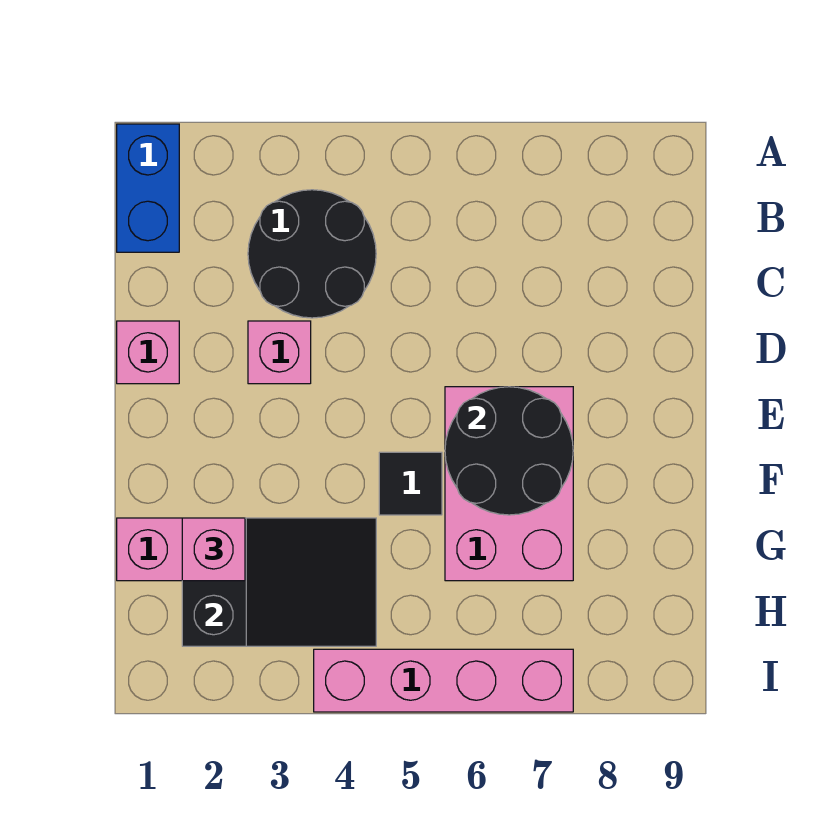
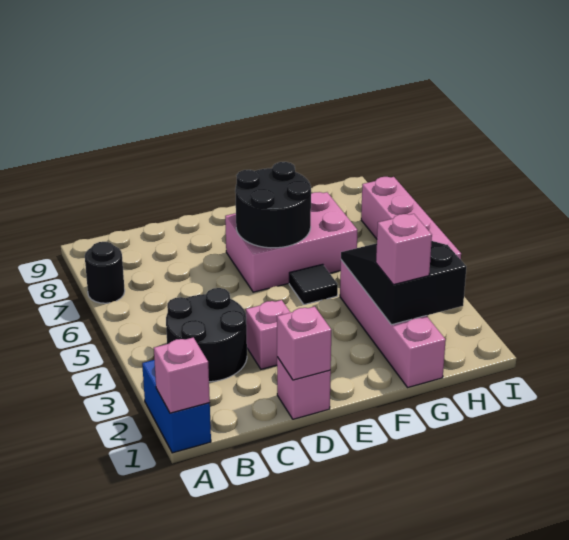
blue brick A1:B1 level 1 -> blue brick A1:A2 level 1
none -> pink brick A1 level 2
none -> black round brick A7 level 1
none -> pink brick D1 level 2

